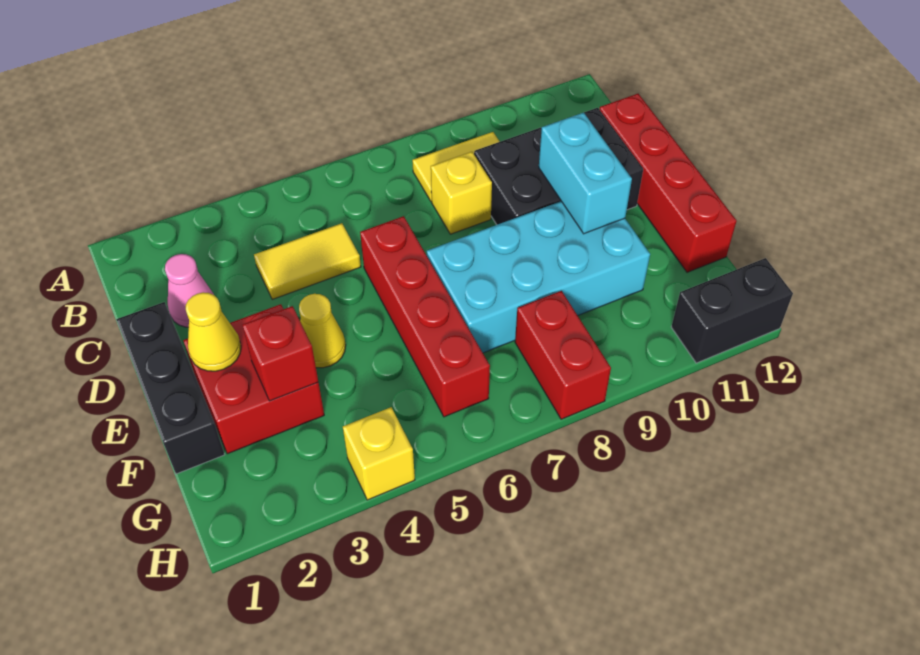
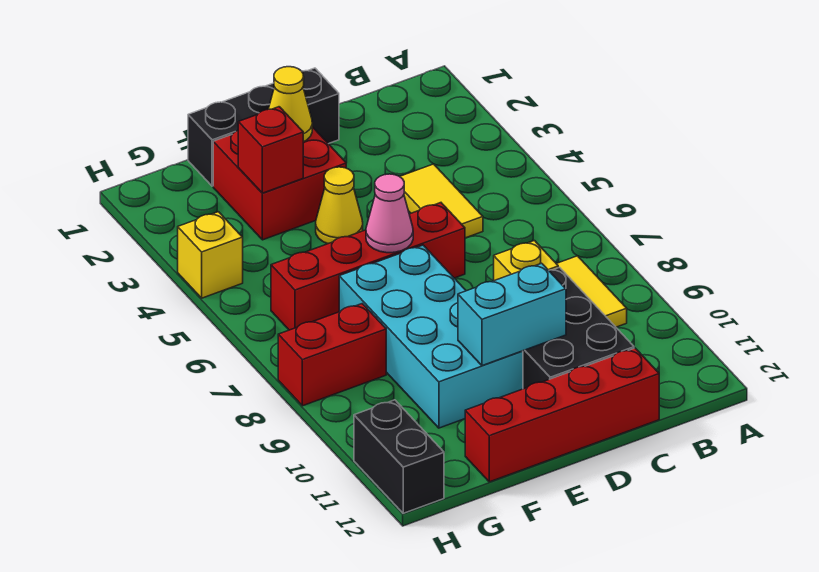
pink cone C2 level 1 -> pink cone E6 level 2

